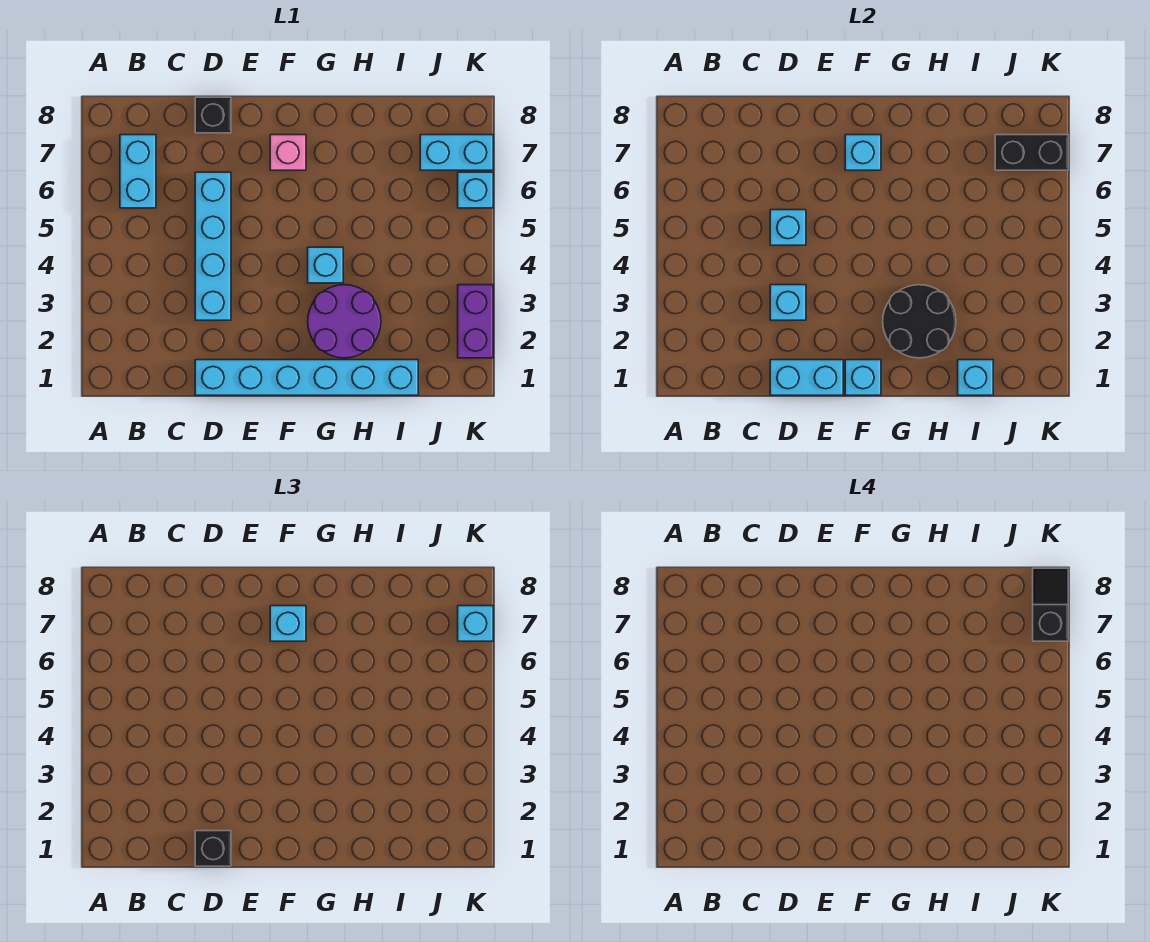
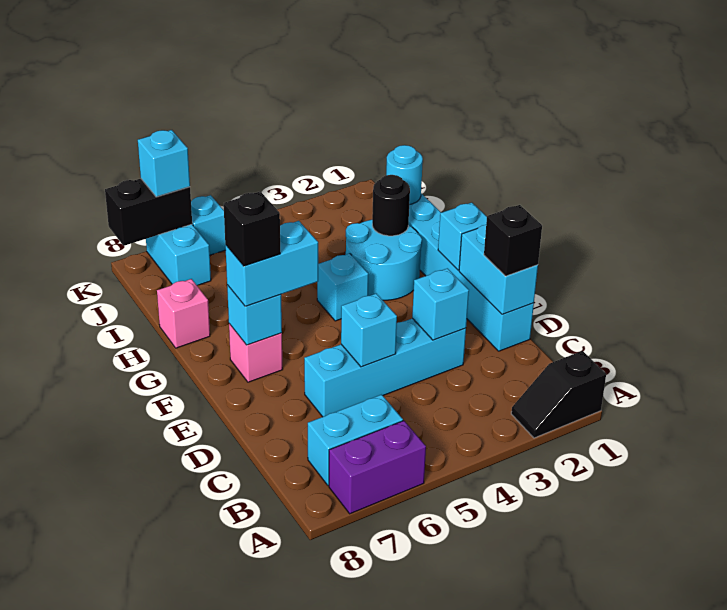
black brick D8 level 1 -> black brick F7 level 4
cyan brick F7 level 3 -> cyan brick F6:F7 level 3
purple round brick G2:H3 level 1 -> cyan round brick G2:H3 level 1
black round brick G2:H3 level 2 -> black round brick H2 level 2
none -> pink brick H8 level 1
cyan brick I1 level 2 -> cyan round brick I1 level 2
black brick J7:K7 level 2 -> black brick K7:K8 level 2
purple brick K2:K3 level 1 -> purple brick A6:A7 level 1
black slope K7:K8 level 4 top 7 -> black slope A1:A2 level 1 top 1

